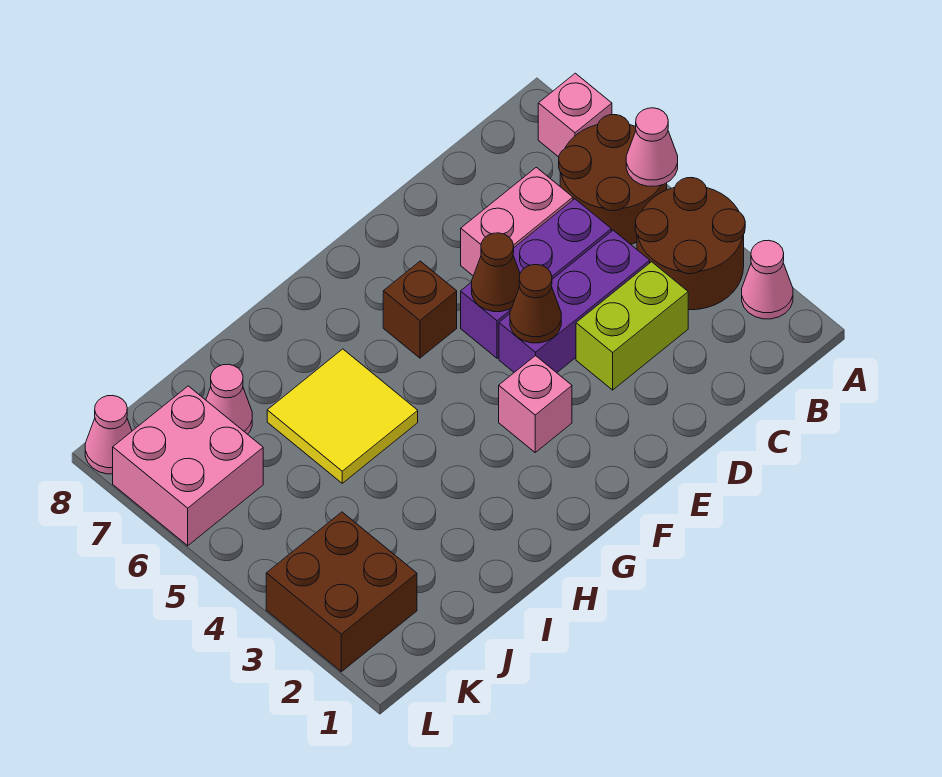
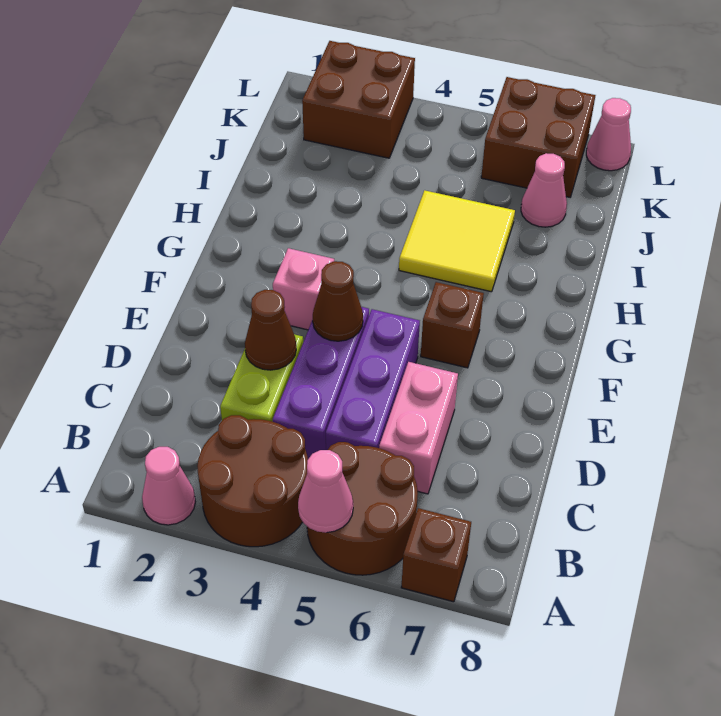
pink brick A7 level 1 -> brown brick A7 level 1
brown cone E5 level 2 -> brown cone D3 level 2
pink brick K6:L7 level 1 -> brown brick K6:L7 level 1

